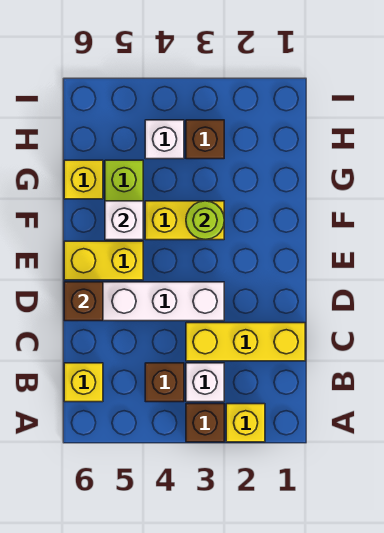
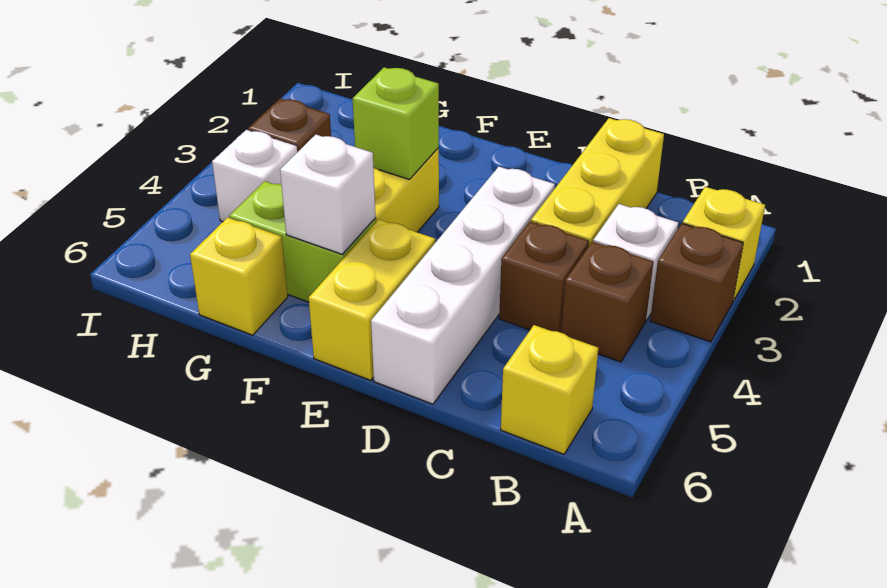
brown brick D6 level 2 -> brown brick C4 level 1
lime round brick F3 level 2 -> lime brick F3 level 2

